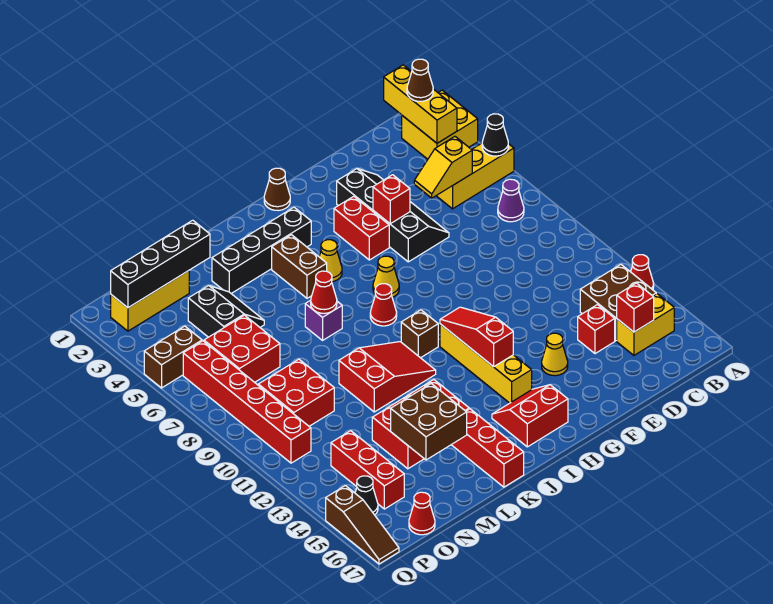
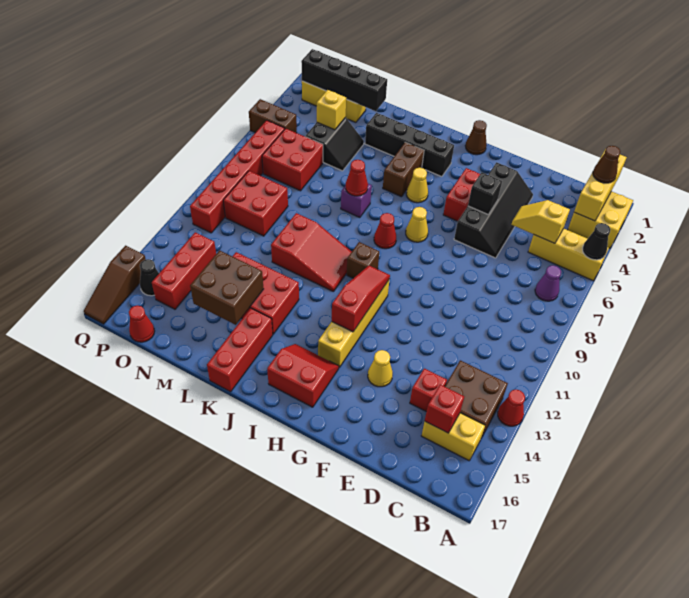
red brick F5 level 2 -> black brick F5 level 2
none -> yellow brick N4 level 2

